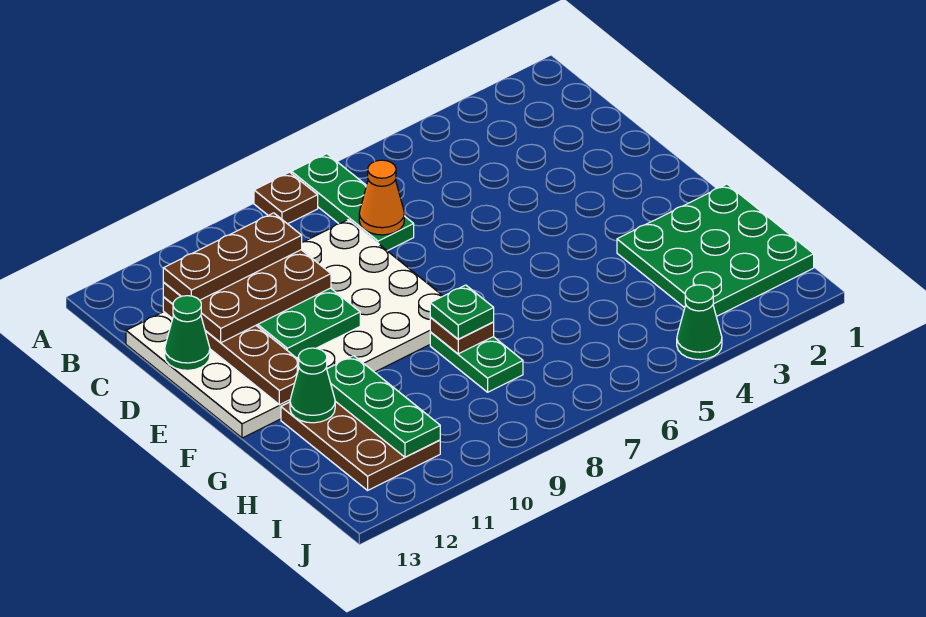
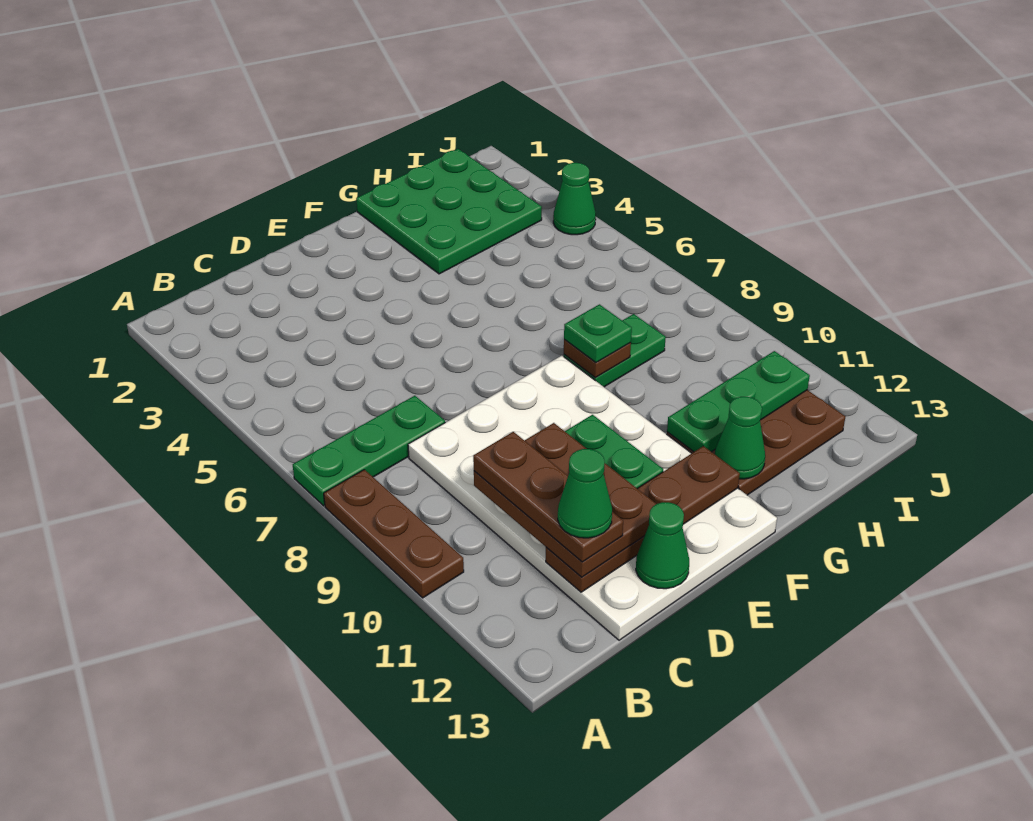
brown plate A8 level 1 -> brown plate A8:A10 level 1
orange cone C7 level 2 -> none
none -> green cone C12 level 5

